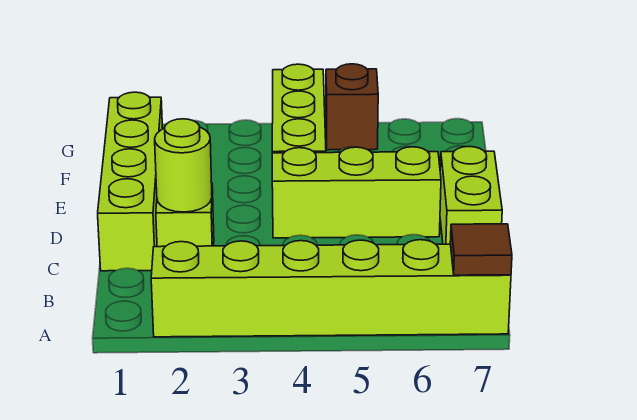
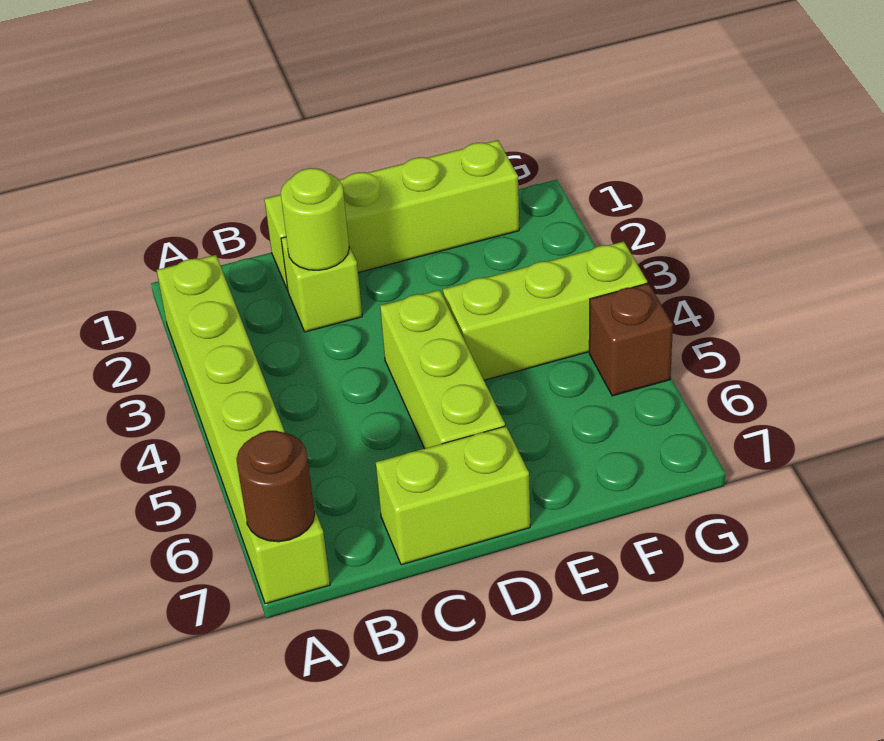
brown tile A7 level 2 -> brown round brick A7 level 2

